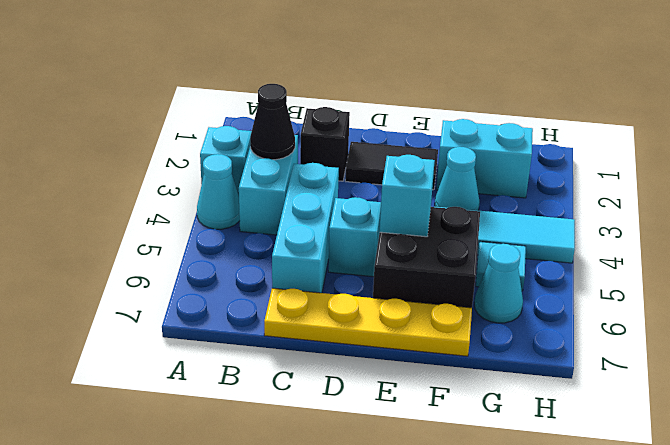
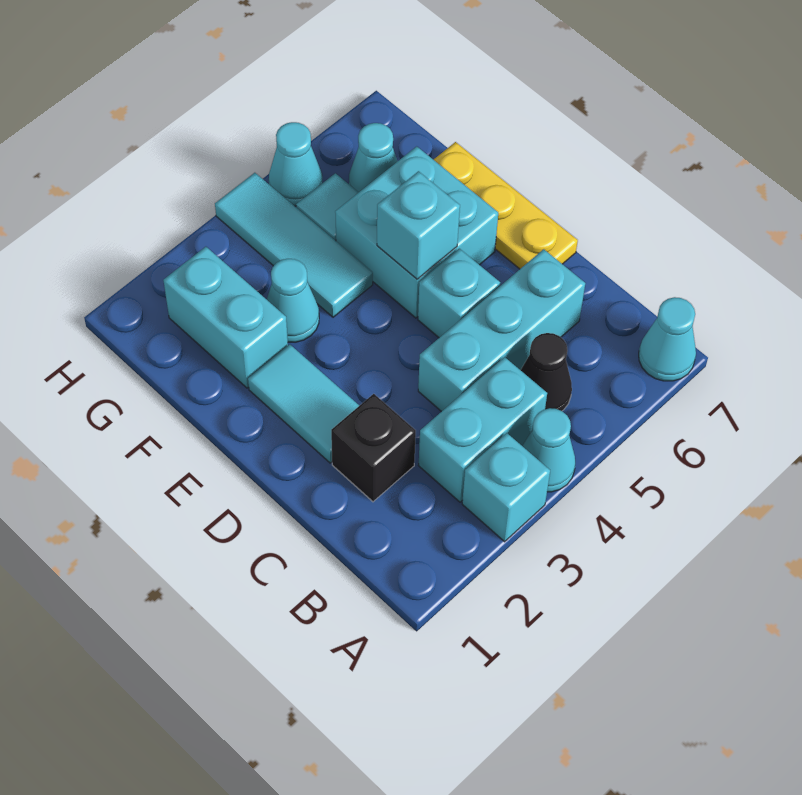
none -> cyan cone A7 level 1
black cone B3 level 2 -> black cone B5 level 1
yellow plate C7:F7 level 1 -> yellow plate D7:F7 level 1
black tile D2:E2 level 1 -> cyan tile D2:E2 level 1
black brick E5:F6 level 1 -> cyan brick E5:F6 level 1
none -> cyan cone H5 level 1

